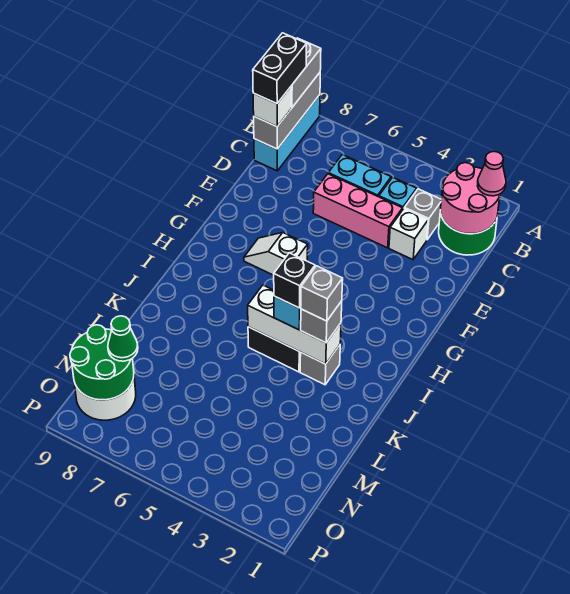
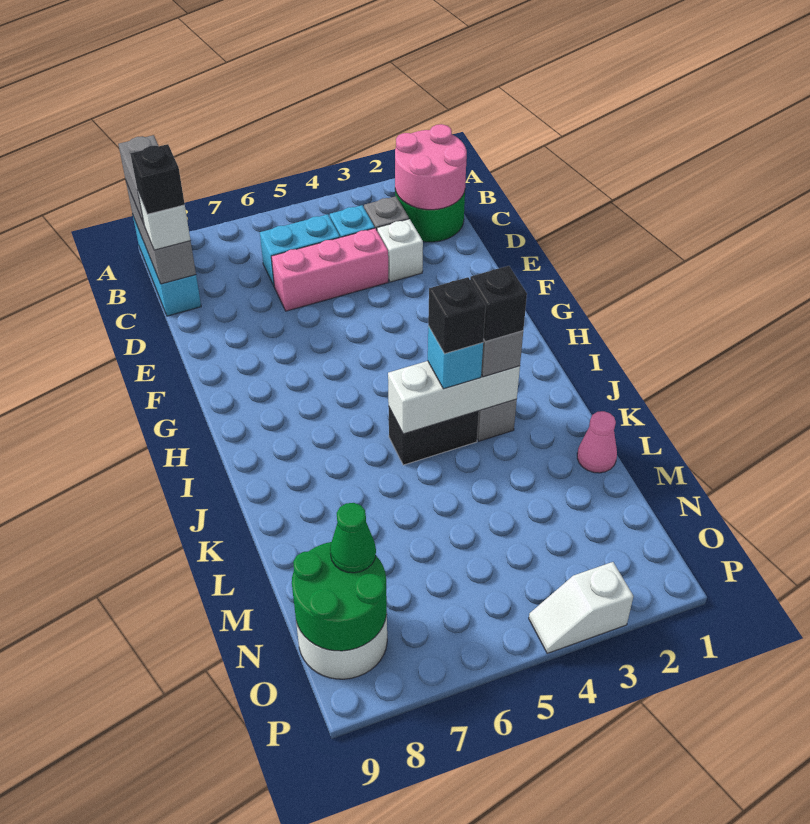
pink cone B1 level 3 -> pink cone L1 level 1
black brick B9:C9 level 4 -> black brick C9 level 4
white slope G6:G7 level 1 top 6 -> white slope P3:P4 level 1 top 3
grey brick J3 level 4 -> black brick J3 level 4

